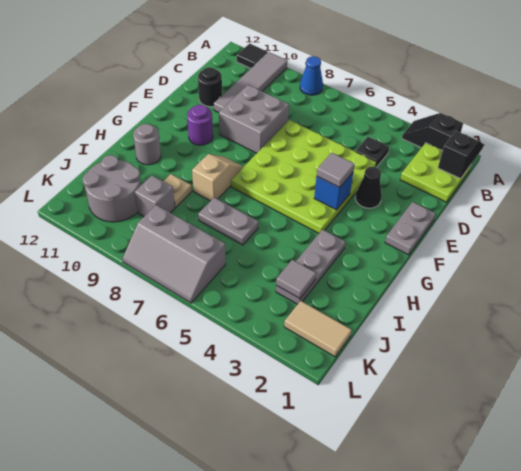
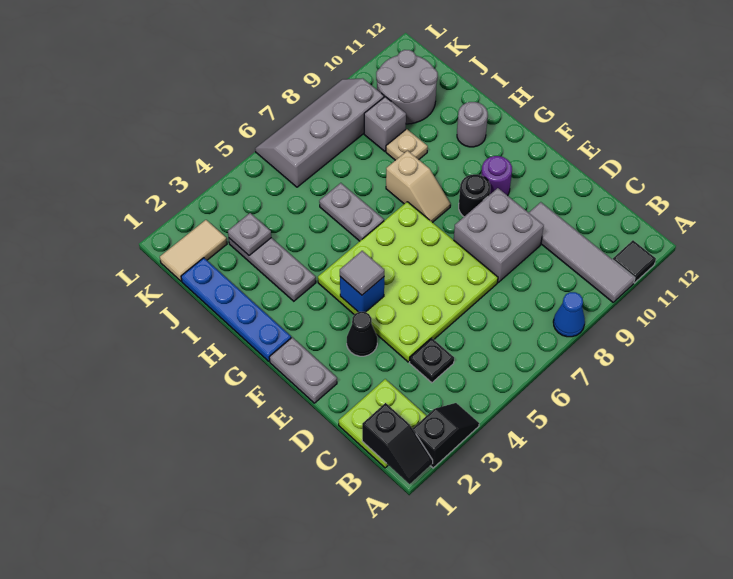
black round brick D11 level 1 -> black round brick F9 level 1
none -> blue plate G1:J1 level 1
grey plate I6:I7 level 1 -> grey plate H6:I6 level 1
grey tile J3 level 2 -> grey plate J3 level 2
grey slope K6:L8 level 1 top K -> grey slope K6:L9 level 1 top K

